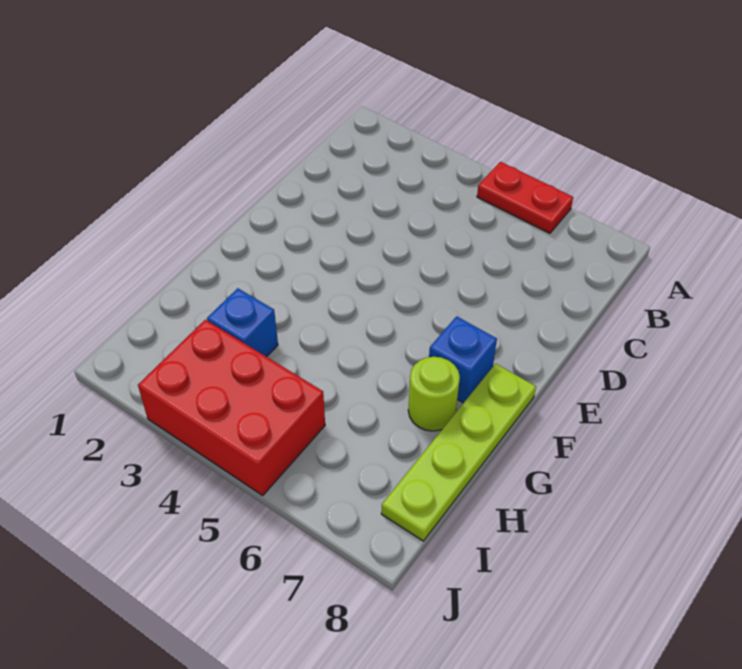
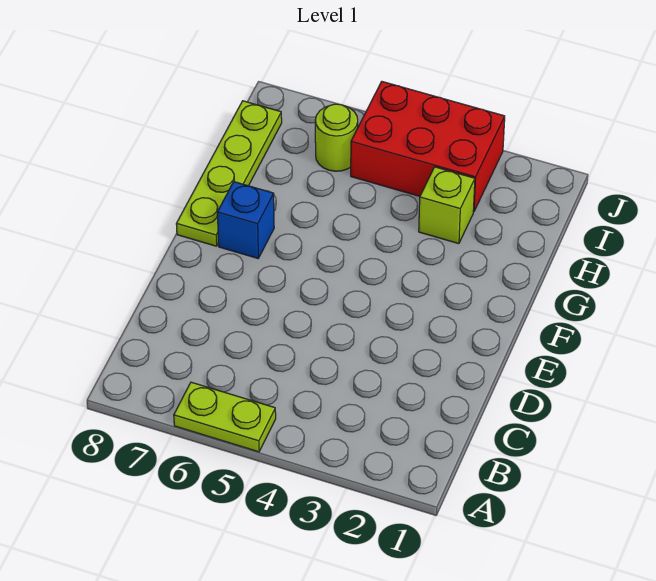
red plate A5:A6 level 1 -> lime plate A5:A6 level 1
lime round brick G7 level 1 -> lime round brick I6 level 1
blue brick H3 level 1 -> lime brick H3 level 1

